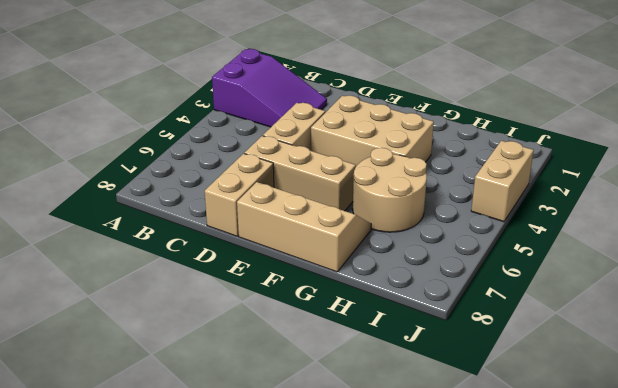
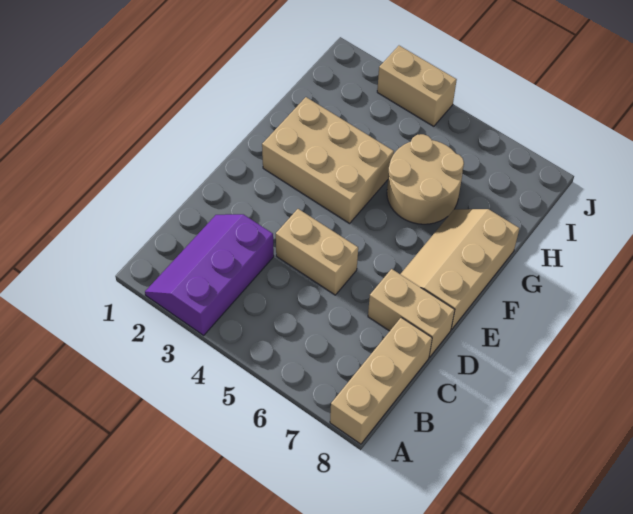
purple slope A2:C3 level 1 top A -> purple slope A2:C3 level 1 top 3
tan brick D6:F6 level 1 -> tan brick A8:C8 level 1
tan brick E3:G4 level 1 -> tan brick F2:G4 level 1

